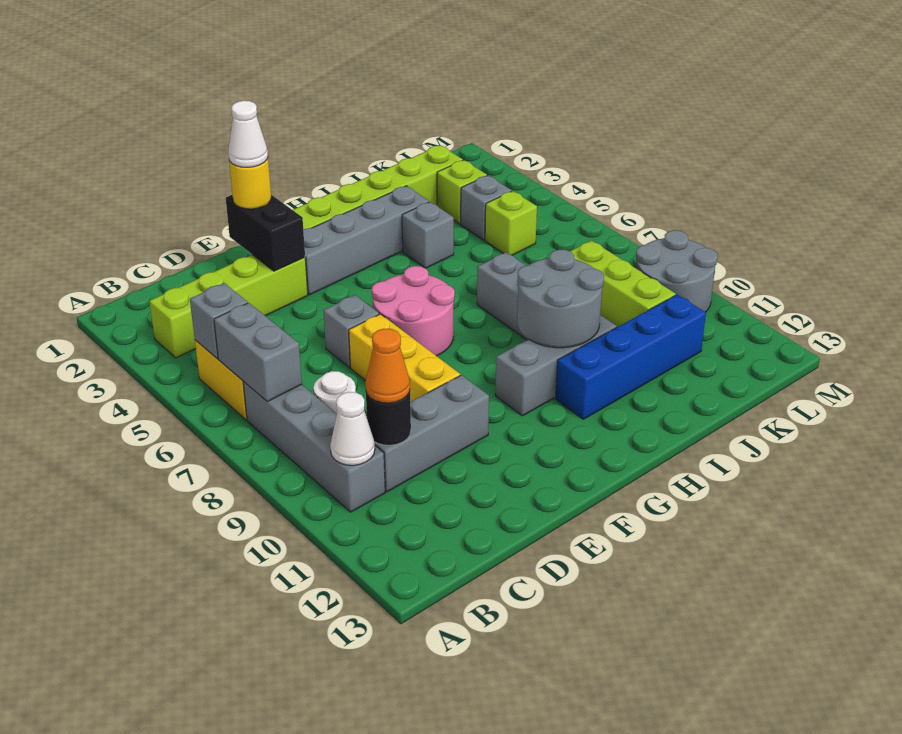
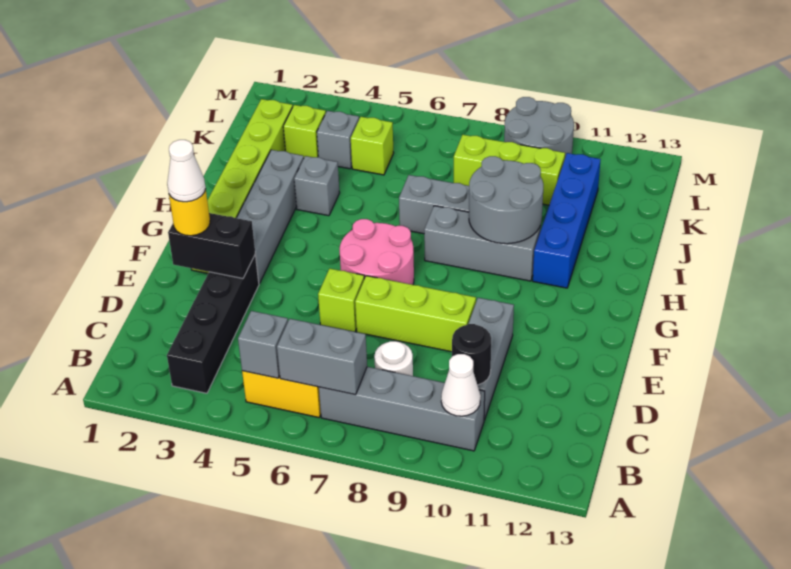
lime brick B3:E3 level 1 -> black brick B3:E3 level 1
orange cone C10 level 3 -> none
grey brick E6 level 1 -> lime brick E6 level 1
yellow brick E7:E9 level 1 -> lime brick E7:E9 level 1
grey brick G10:I10 level 1 -> grey brick H8:H10 level 1

